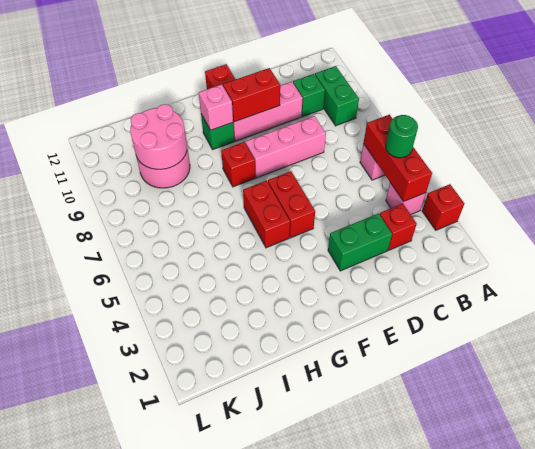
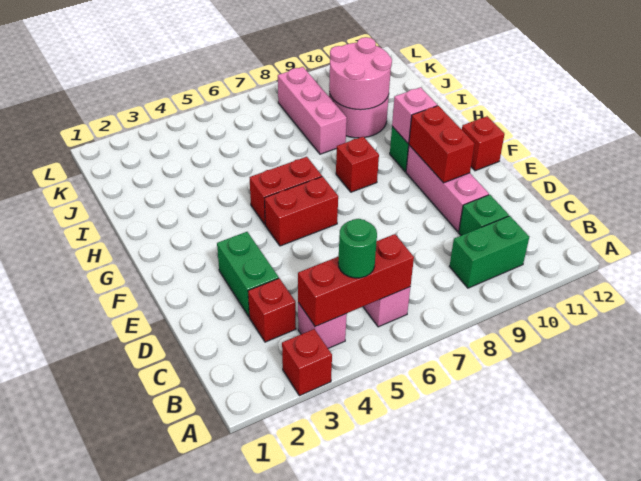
pink brick D8:F8 level 1 -> pink brick I8:K8 level 1

